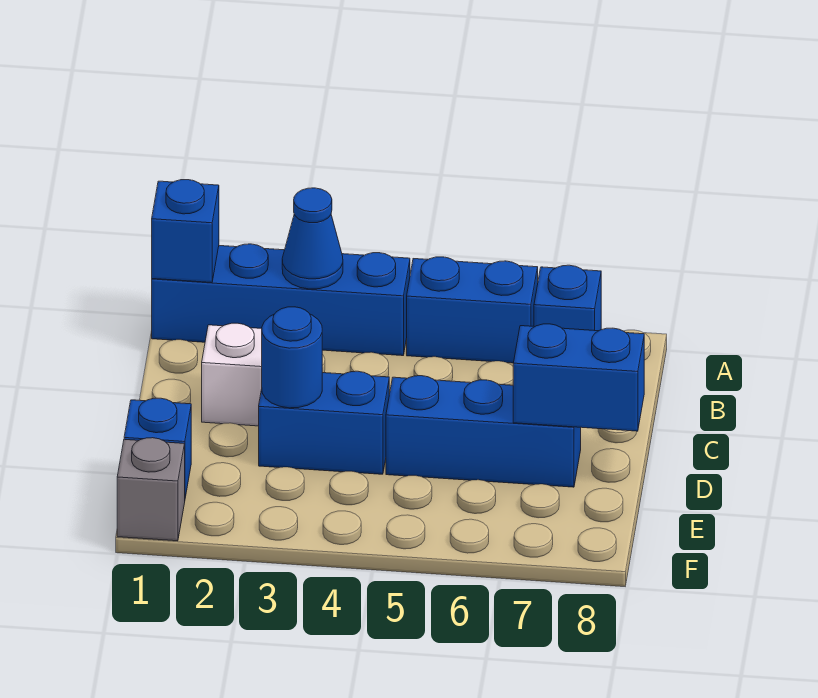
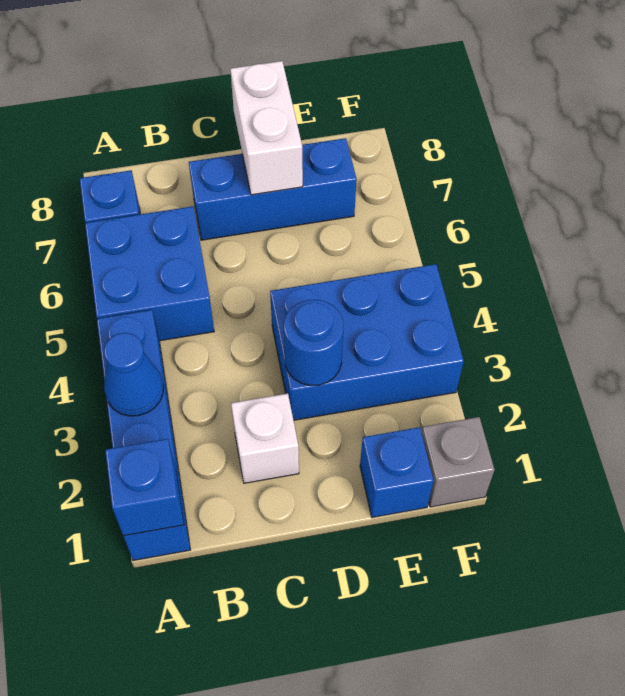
blue brick A5:A6 level 1 -> blue brick A5:B6 level 1
blue brick D3:D4 level 1 -> blue brick D3:F4 level 1
blue brick D5:D7 level 1 -> blue brick C7:E7 level 1
blue brick D7:D8 level 2 -> white brick D7:D8 level 2

